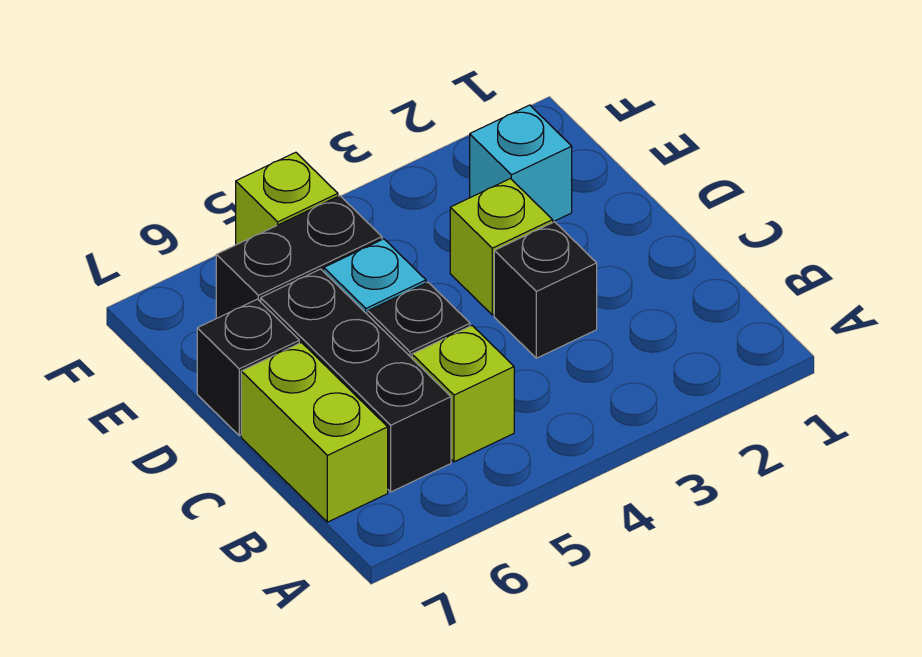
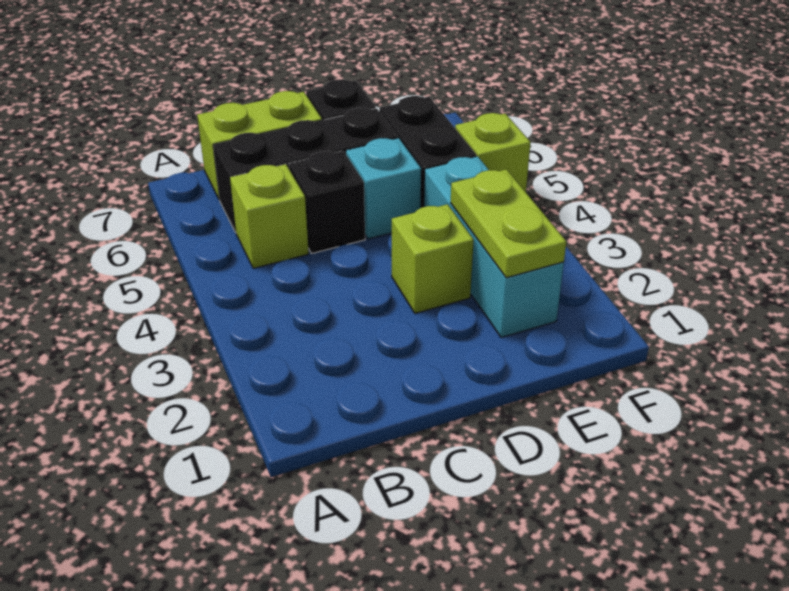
black brick C3 level 1 -> none
cyan brick E2 level 1 -> cyan brick E2:E4 level 1
none -> lime plate E2:E3 level 2

